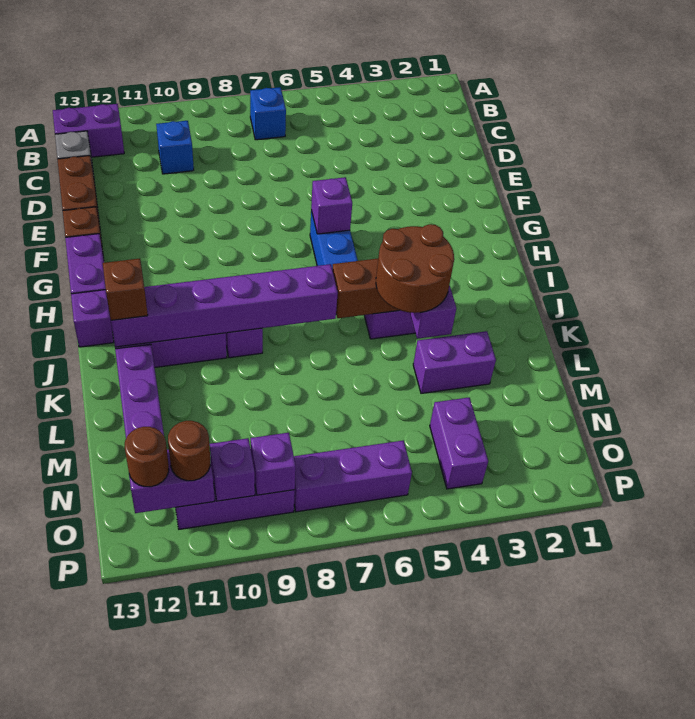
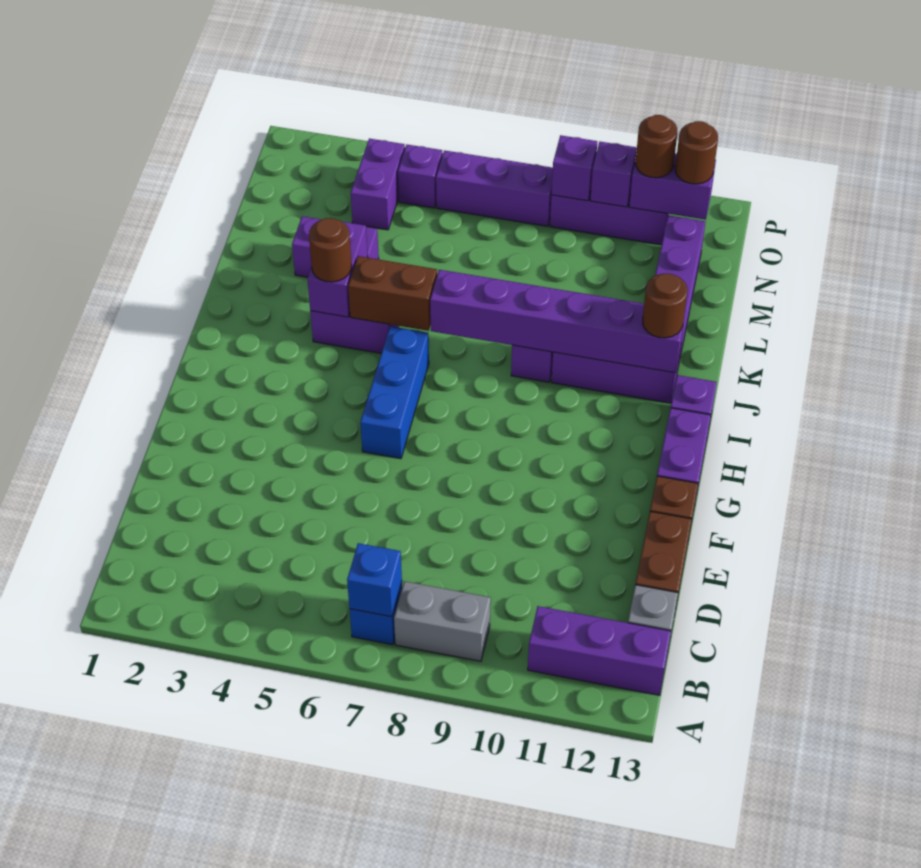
none -> grey brick B8:B9 level 1
purple brick B12:B13 level 1 -> purple brick B11:B13 level 1
blue brick C10 level 1 -> blue brick B7 level 2
purple brick G6 level 2 -> purple brick O5 level 1
brown round brick J4:K5 level 3 -> brown round brick J4 level 3
brown brick J12 level 3 -> brown round brick J12 level 3

